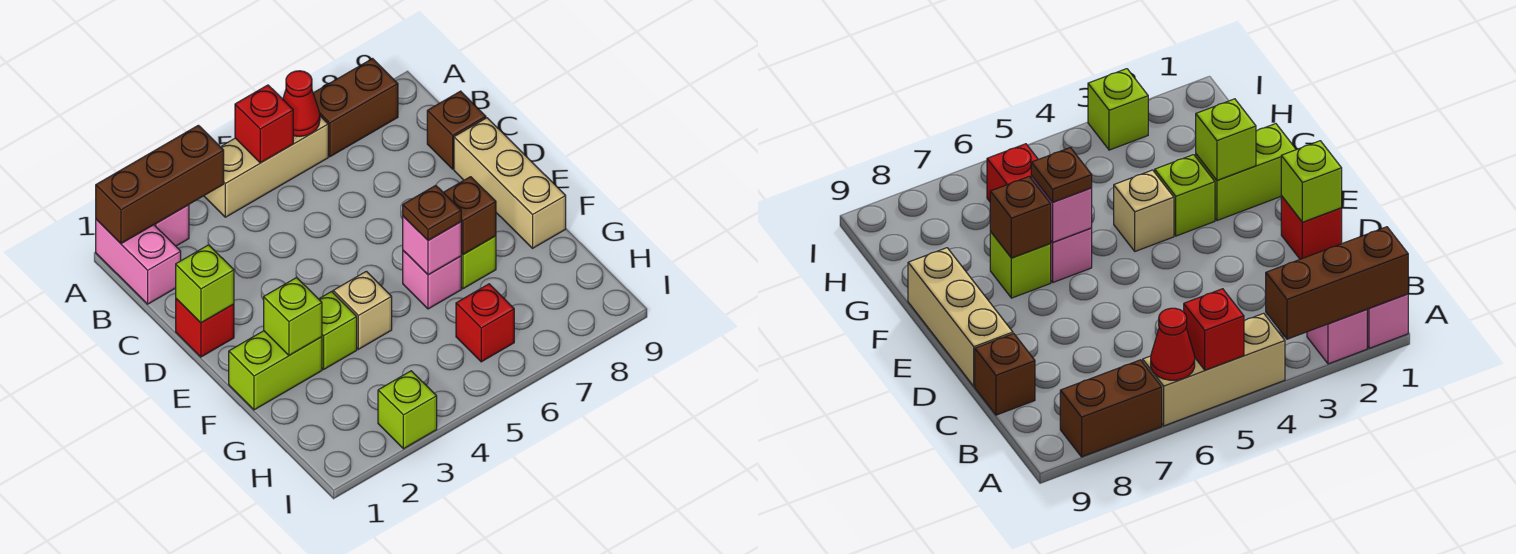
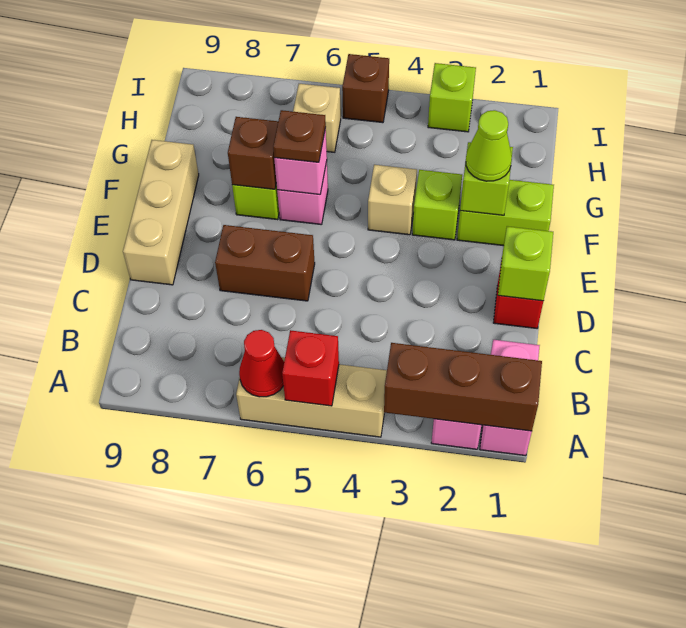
brown brick A7:A8 level 1 -> brown brick D6:D7 level 1
brown brick C9 level 1 -> brown brick I5 level 1
none -> lime cone F2 level 3
red brick H6 level 1 -> tan brick H6 level 1

